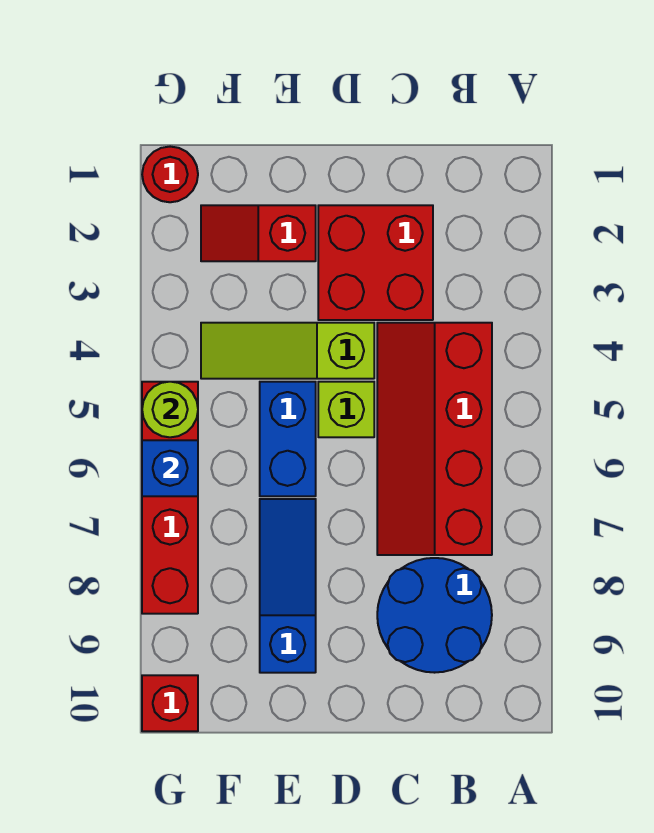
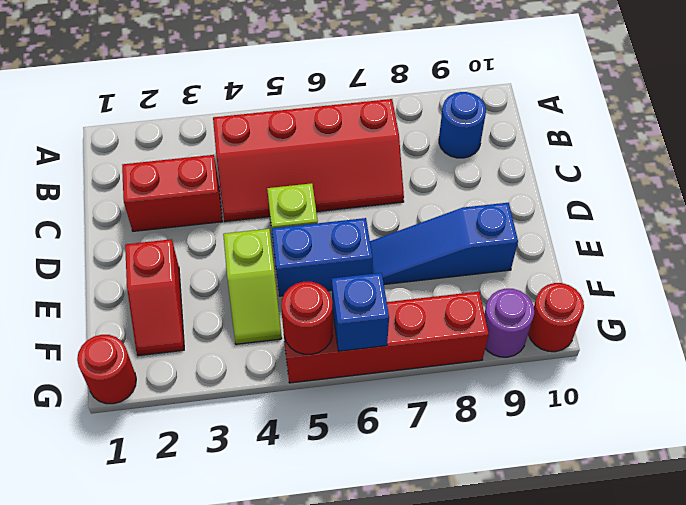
blue round brick B8:C9 level 1 -> blue round brick B9 level 1
red brick C2:D3 level 1 -> red brick C2:C3 level 1
lime slope D4:F4 level 1 top D -> lime slope E4:F4 level 1 top E
lime round brick G5 level 2 -> red round brick G5 level 2
none -> purple round brick G9 level 1
red brick G10 level 1 -> red round brick G10 level 1

